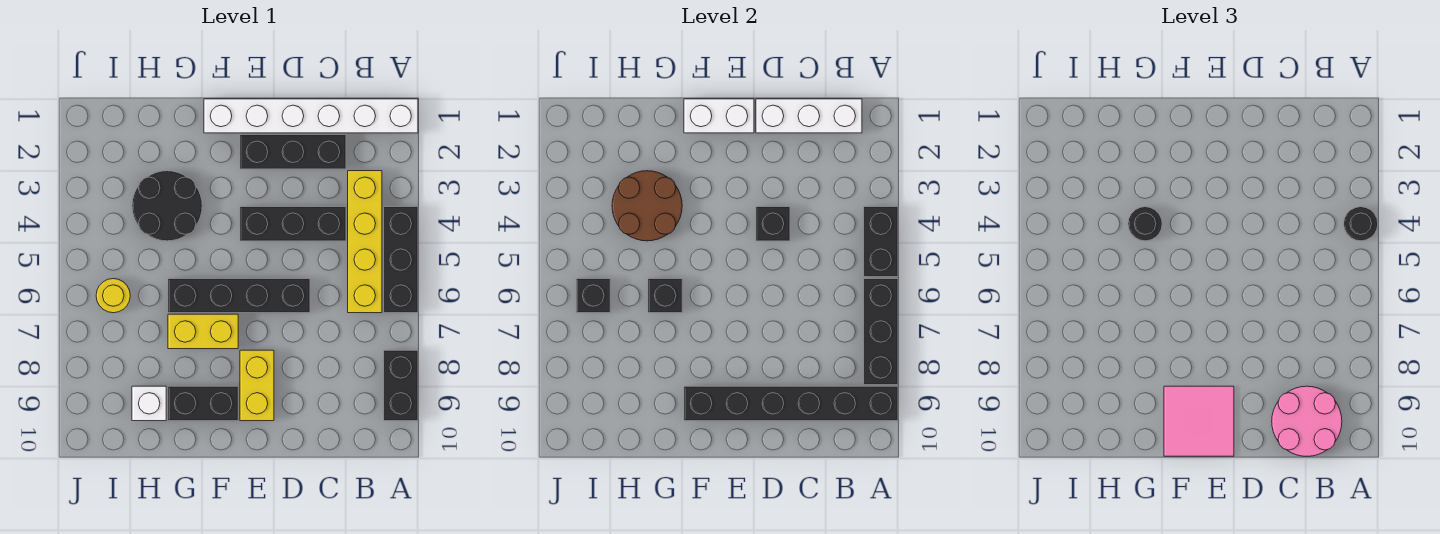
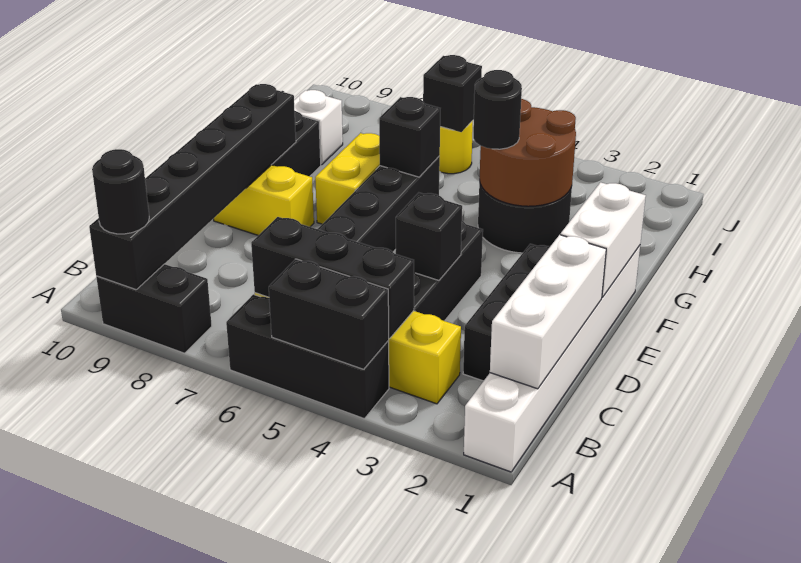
black round brick A4 level 3 -> black round brick A9 level 3
black brick A6:A8 level 2 -> black brick B4:B6 level 2
pink round brick B9:C10 level 3 -> none
pink tile E9:F10 level 3 -> none

